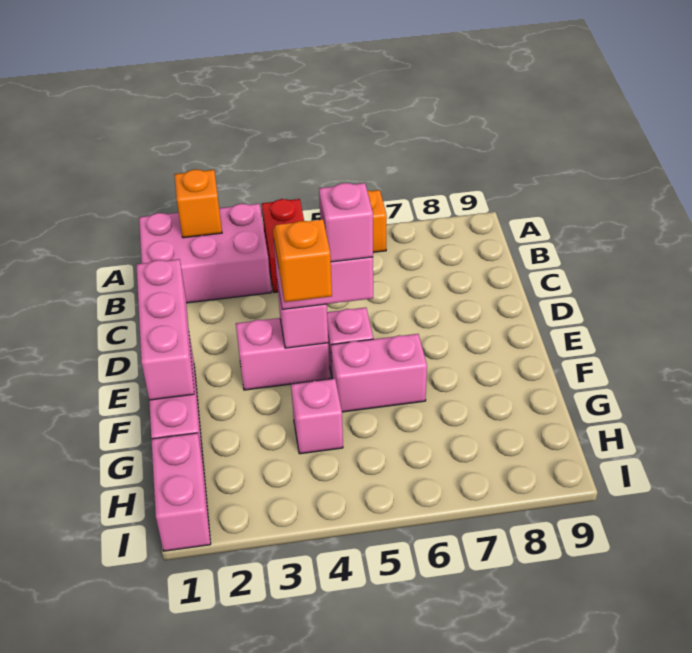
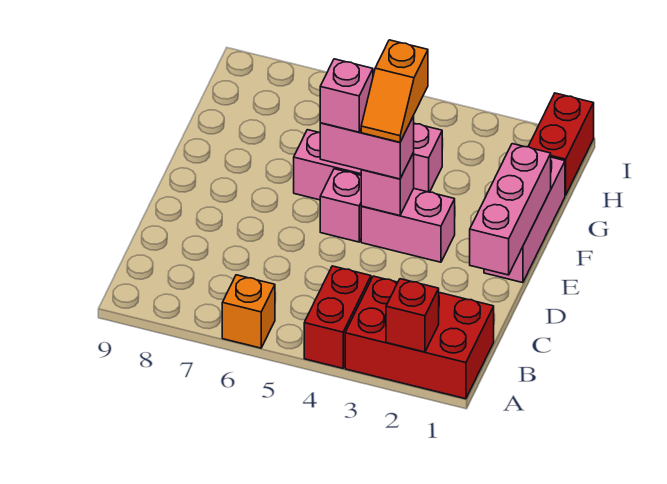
pink brick A1:B3 level 1 -> red brick A1:B3 level 1
orange brick A2 level 2 -> red brick A2 level 2
pink brick H1:I1 level 1 -> red brick H1:I1 level 1

